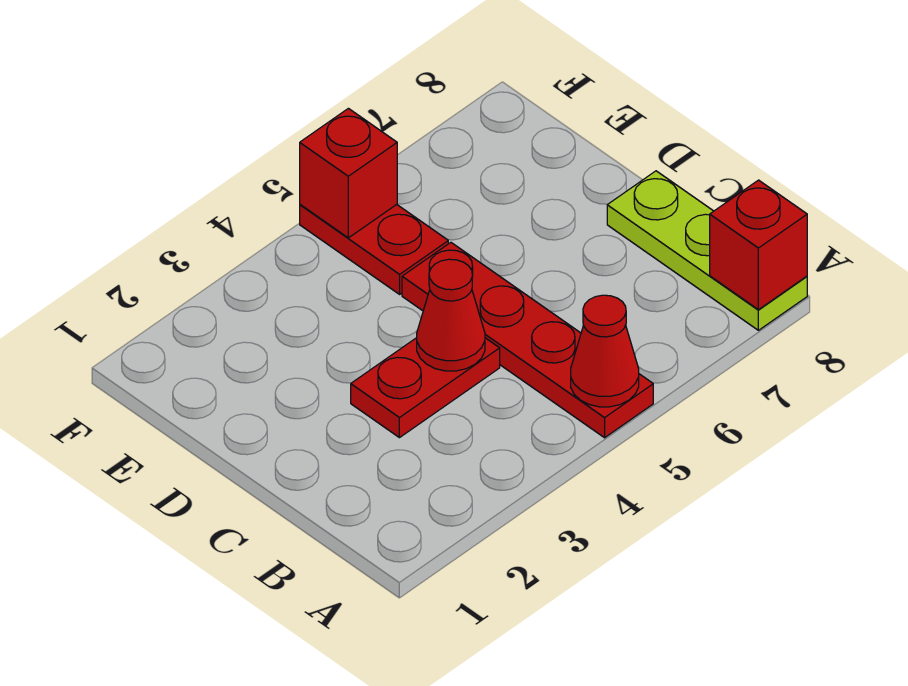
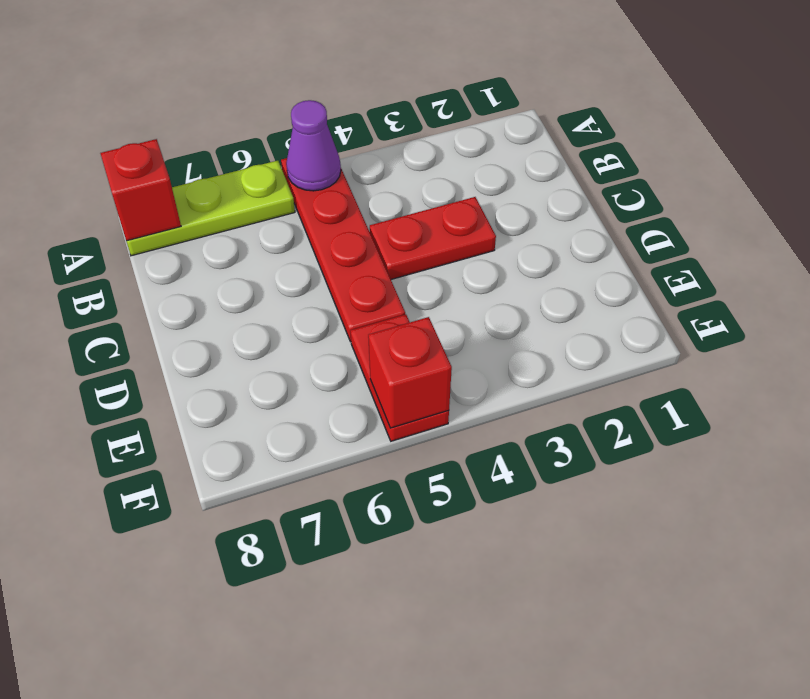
red cone A5 level 2 -> purple cone A5 level 2
lime plate A8:C8 level 1 -> lime plate A6:A8 level 1
red cone C4 level 2 -> none

